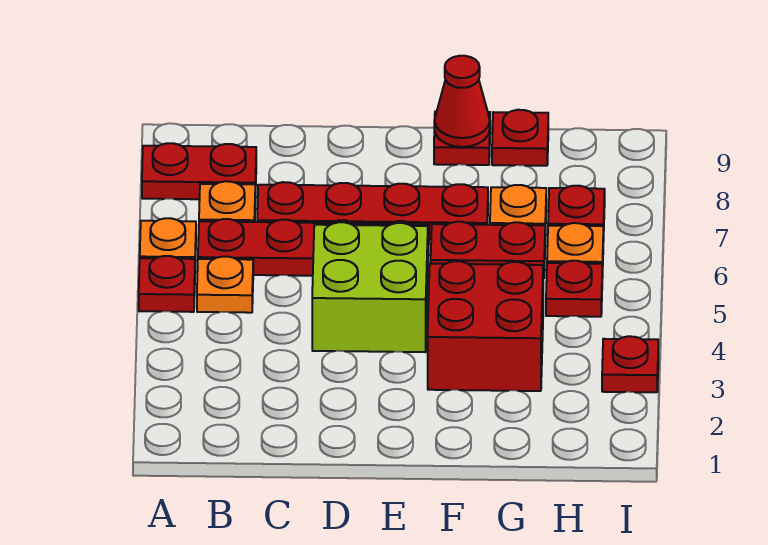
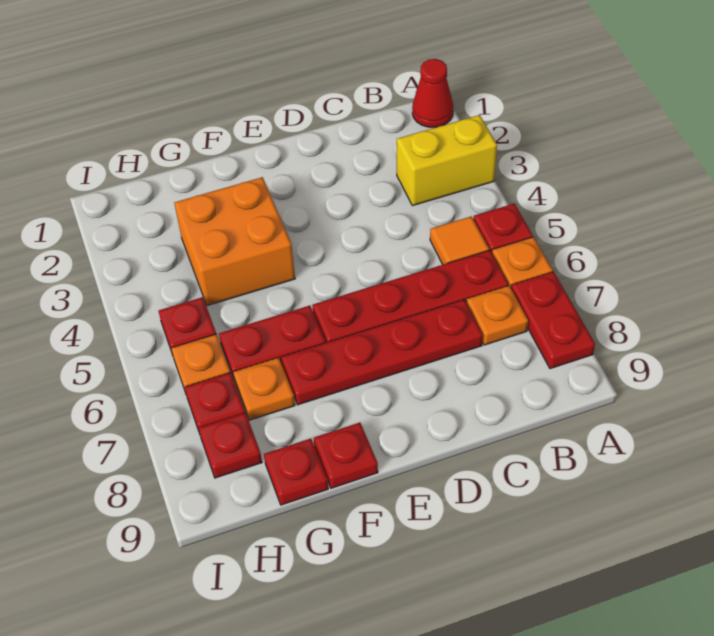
none -> yellow brick A3:B3 level 1
red plate A8:B8 level 1 -> red plate A7:A8 level 1
orange plate B5 level 1 -> orange tile B5 level 1
lime brick D4:E5 level 1 -> none
red brick F3:G4 level 1 -> orange brick F3:G4 level 1
red cone F9 level 2 -> red cone A1 level 1
red plate I3 level 1 -> red plate H8 level 1

